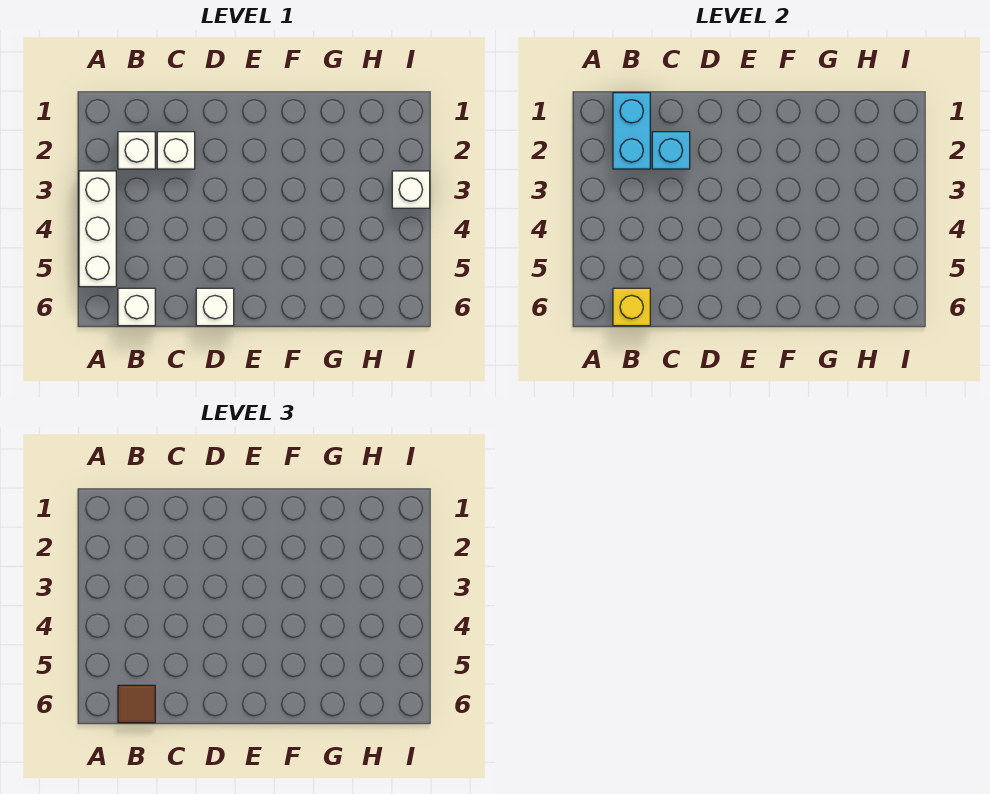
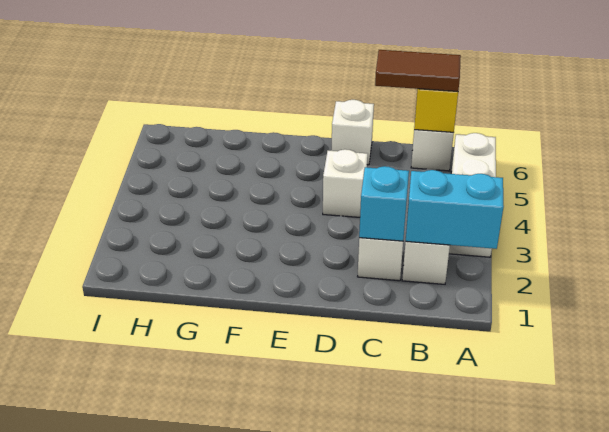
cyan brick B1:B2 level 2 -> cyan brick A2:B2 level 2
brown tile B6 level 3 -> brown tile B6:C6 level 3
white brick I3 level 1 -> white brick D4 level 1

